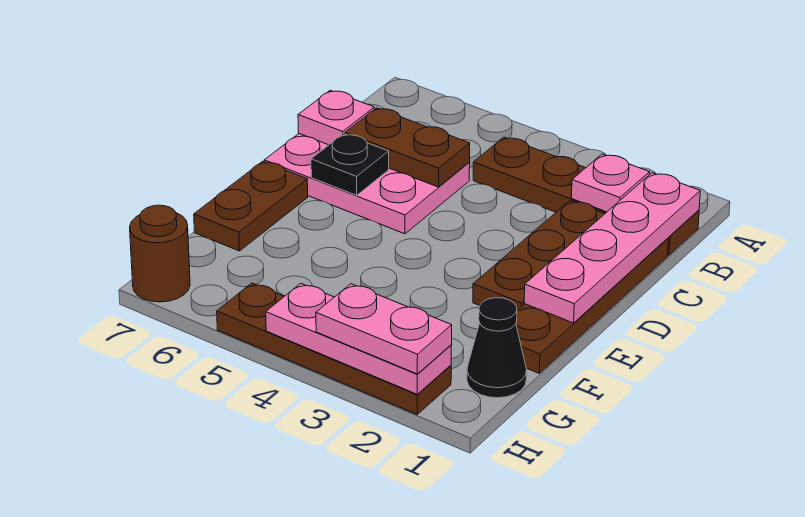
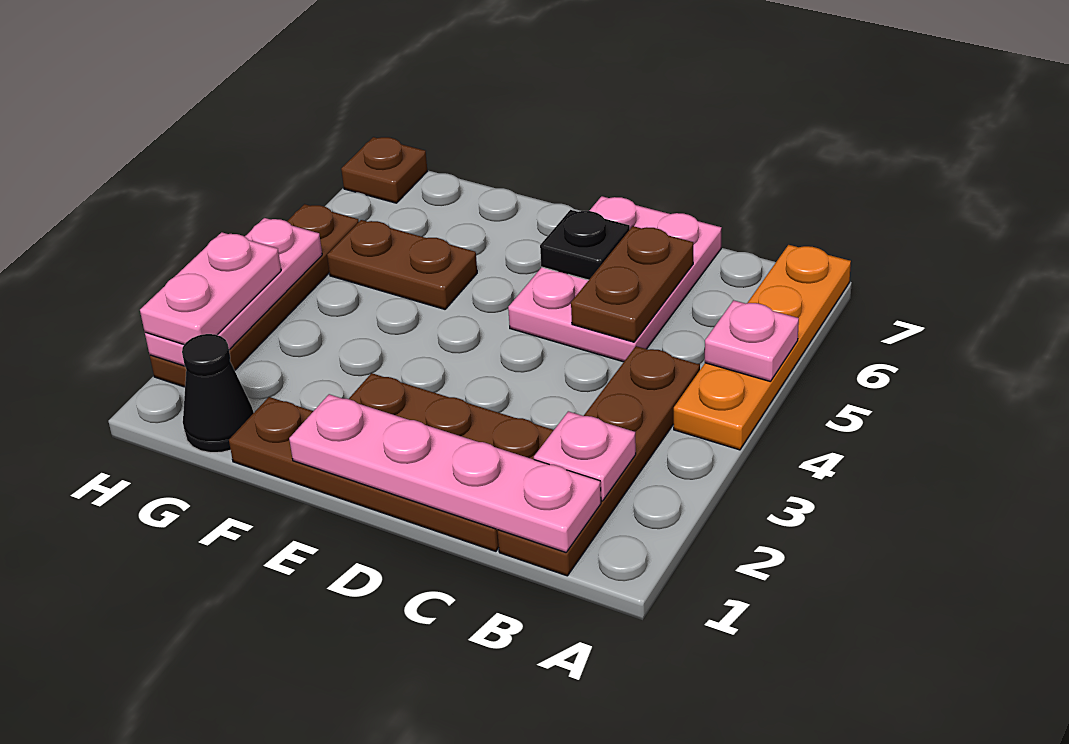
none -> orange plate A4:A7 level 1
pink plate C7 level 2 -> pink plate A5 level 2
brown plate E7:F7 level 1 -> brown plate F5:G5 level 1
brown round brick H7 level 1 -> brown plate H7 level 1

